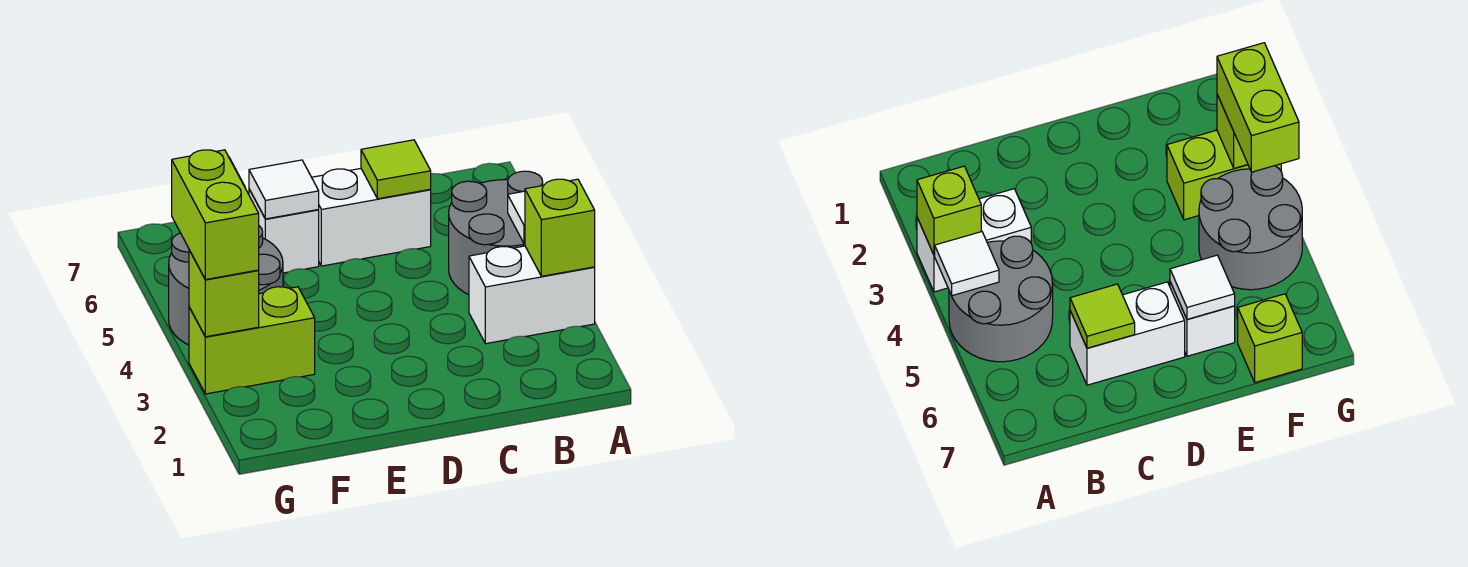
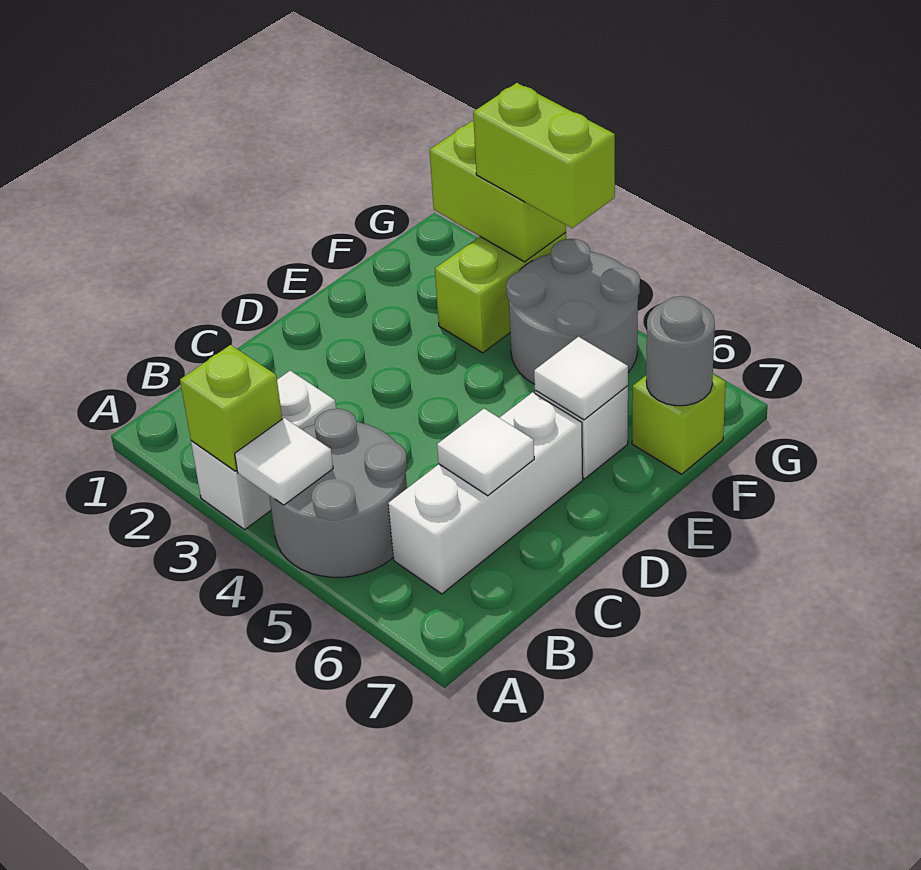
white brick C6:D6 level 1 -> white brick B6:D6 level 1
lime tile C6 level 2 -> white tile C6 level 2
none -> grey round brick F7 level 2
lime brick G3 level 2 -> lime brick G2:G3 level 2

